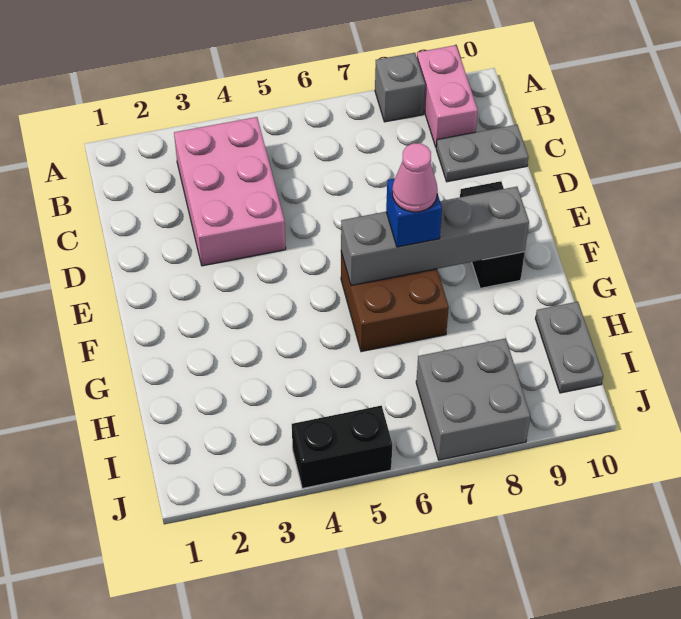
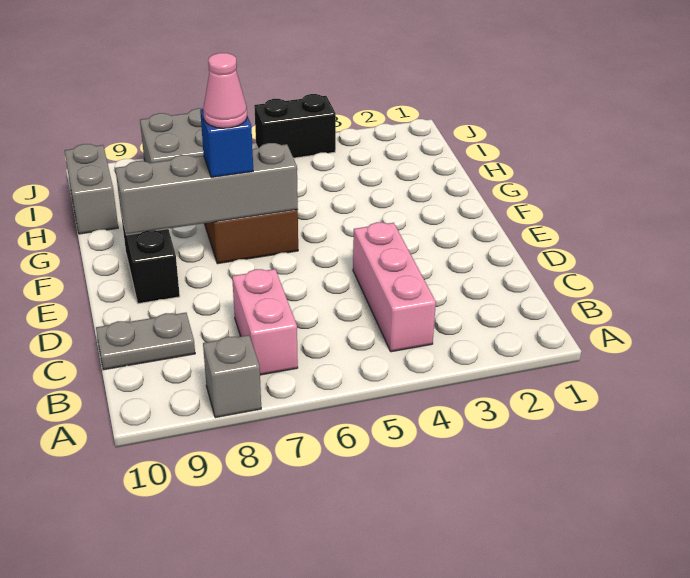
pink brick A9:B9 level 1 -> pink brick B7:C7 level 1
pink brick B3:D4 level 1 -> pink brick B4:D4 level 1
grey plate H10:I10 level 1 -> grey brick H10:I10 level 1

